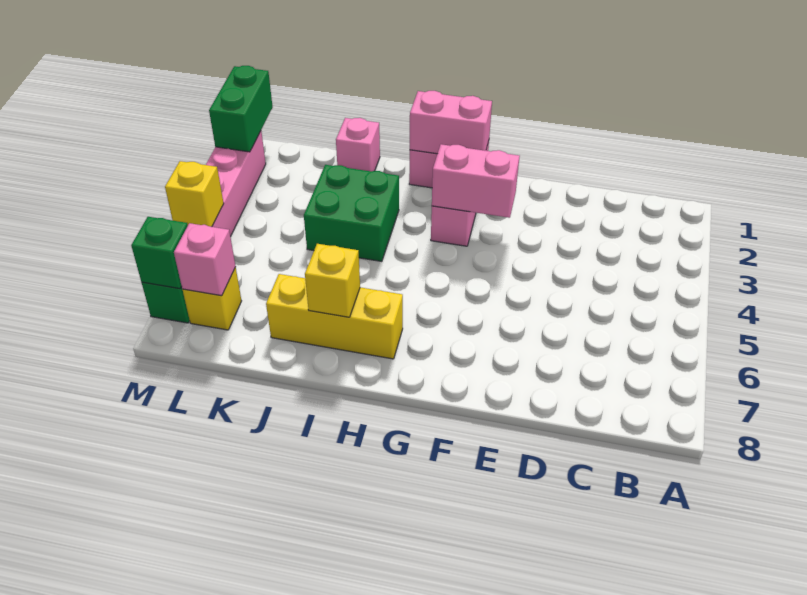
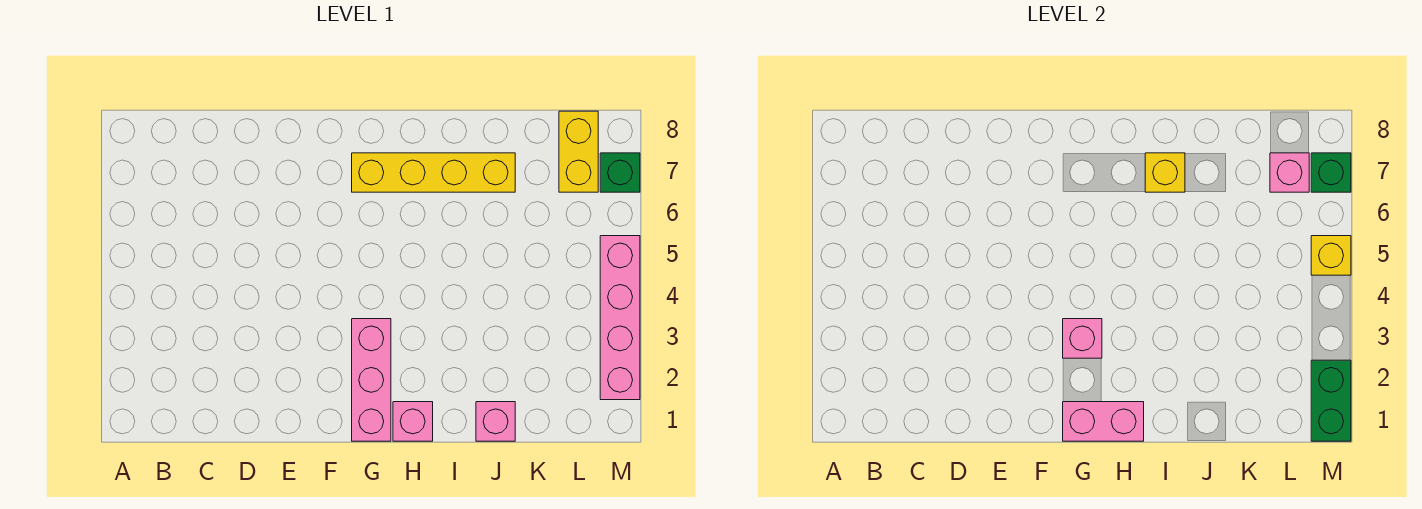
pink brick F3:G3 level 2 -> pink brick G3 level 2
yellow brick H7:J7 level 1 -> yellow brick G7:J7 level 1
green brick I3:J4 level 1 -> none
yellow brick L7 level 1 -> yellow brick L7:L8 level 1

